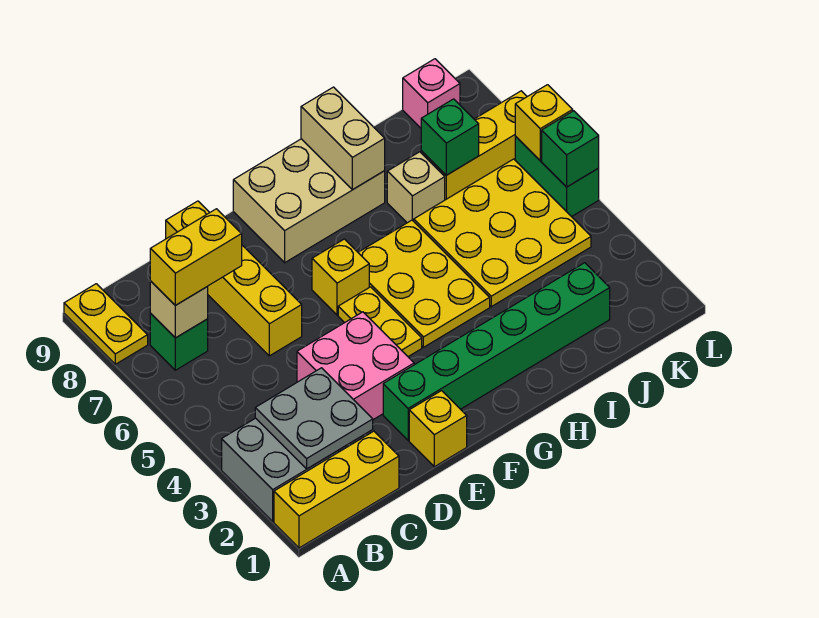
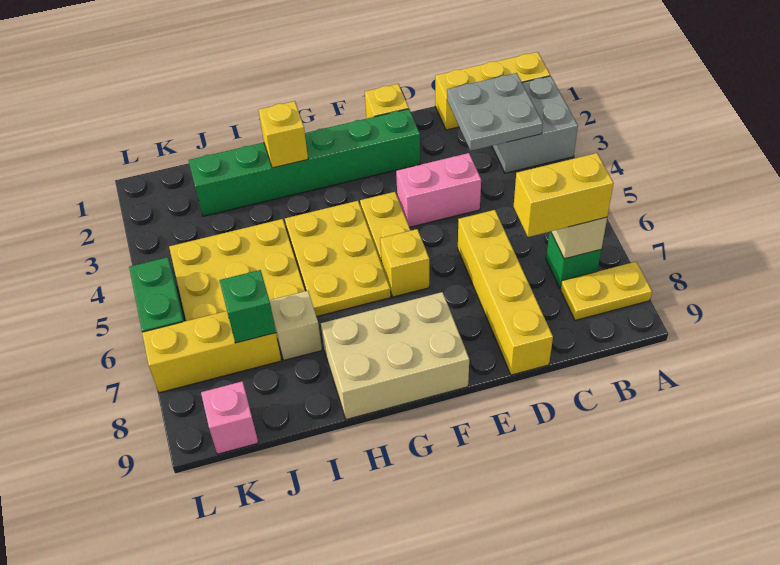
yellow plate A8:A9 level 1 -> yellow plate A8:B8 level 1
pink brick D3:E4 level 1 -> pink brick D4:E4 level 1
tan brick H8:H9 level 2 -> none
green brick L5 level 2 -> none
yellow brick L6 level 2 -> yellow brick H2 level 2

